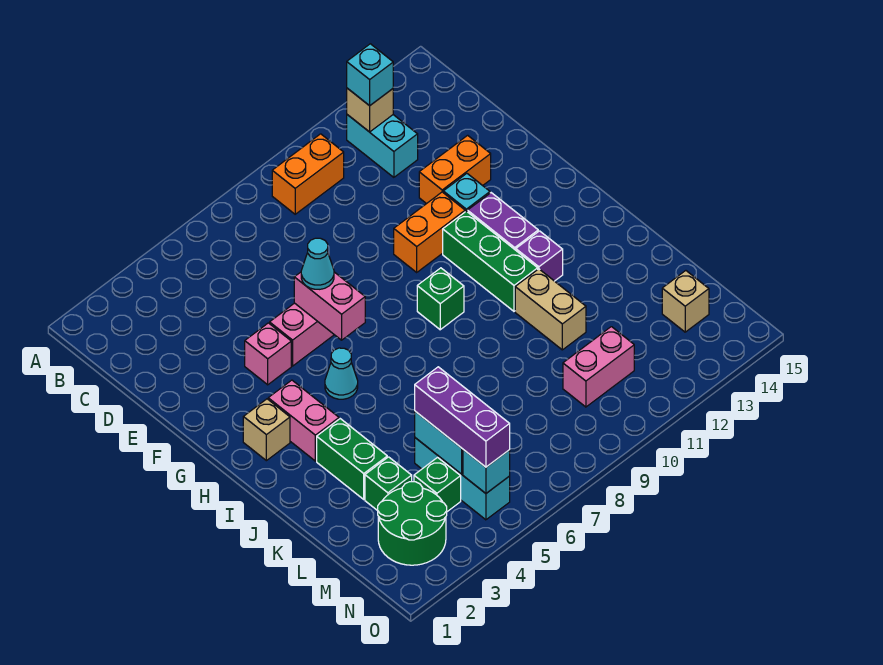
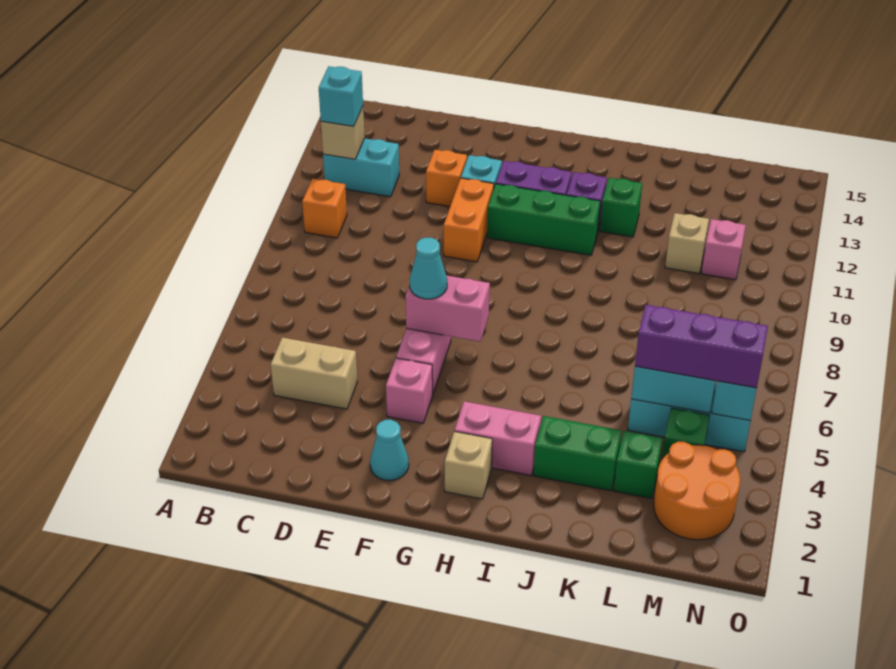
orange brick B9:B10 level 1 -> orange brick B10 level 1
orange brick E12:E13 level 1 -> orange brick E12 level 1
cyan cone H5 level 1 -> cyan cone F2 level 1
green brick H9 level 1 -> green brick J12 level 1
tan brick J11:K11 level 1 -> tan brick C4:D4 level 1
green round brick M2:N3 level 1 -> orange round brick M2:N3 level 1
pink brick M10:M11 level 1 -> pink brick M11 level 1
tan brick M14 level 1 -> tan brick L11 level 1

